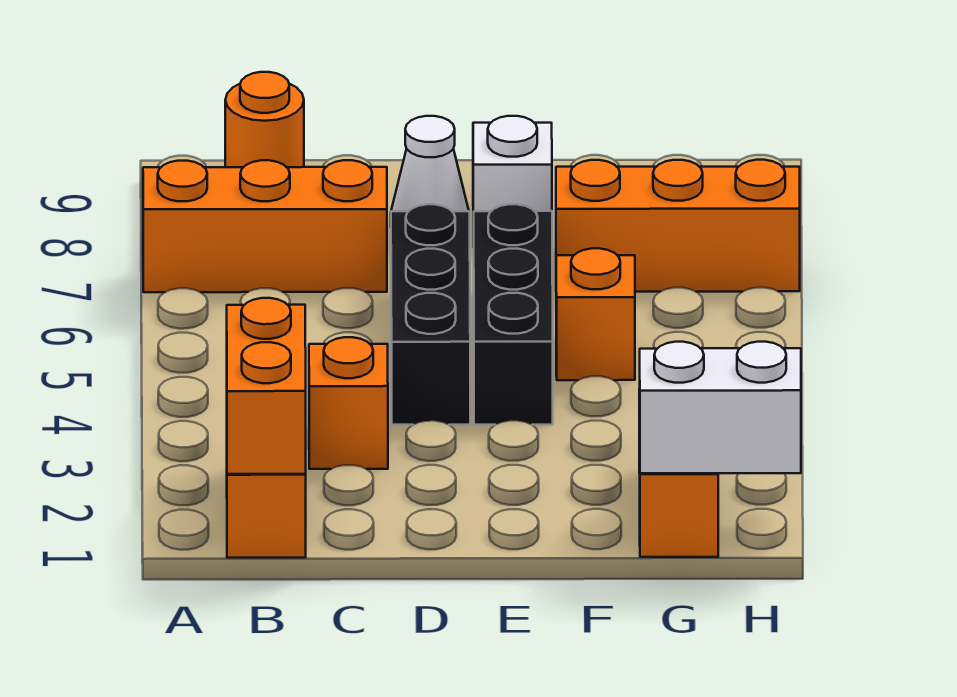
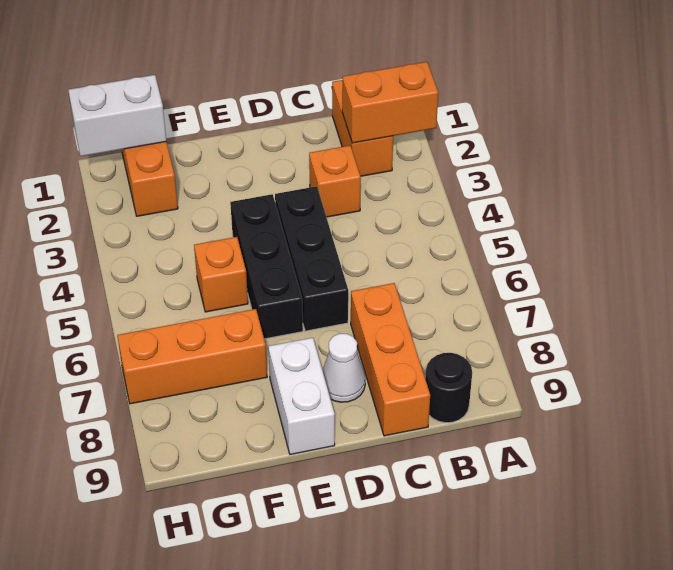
orange brick A7:C7 level 1 -> orange brick C7:C9 level 1
orange brick B1:B2 level 2 -> orange brick A2:B2 level 2
orange round brick B9 level 1 -> black round brick B9 level 1
white brick E8 level 1 -> white brick E8:E9 level 1

